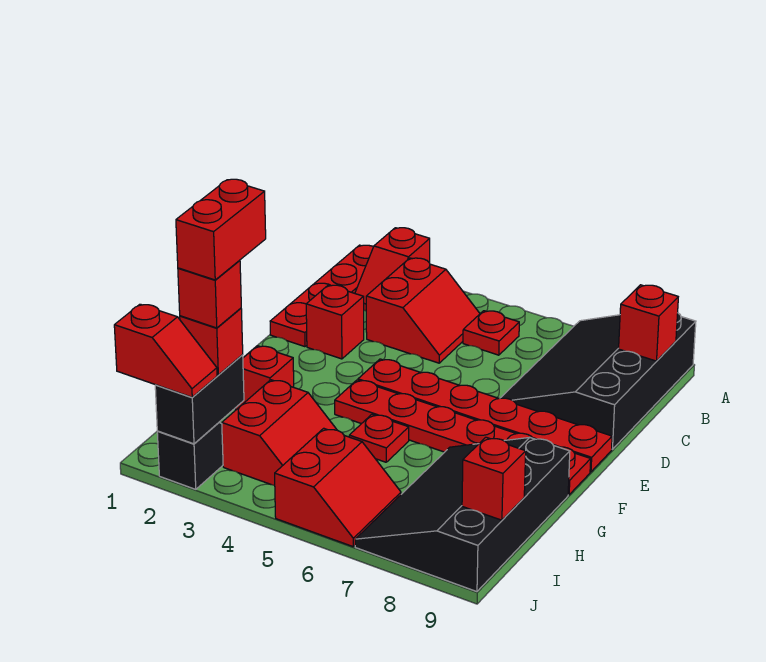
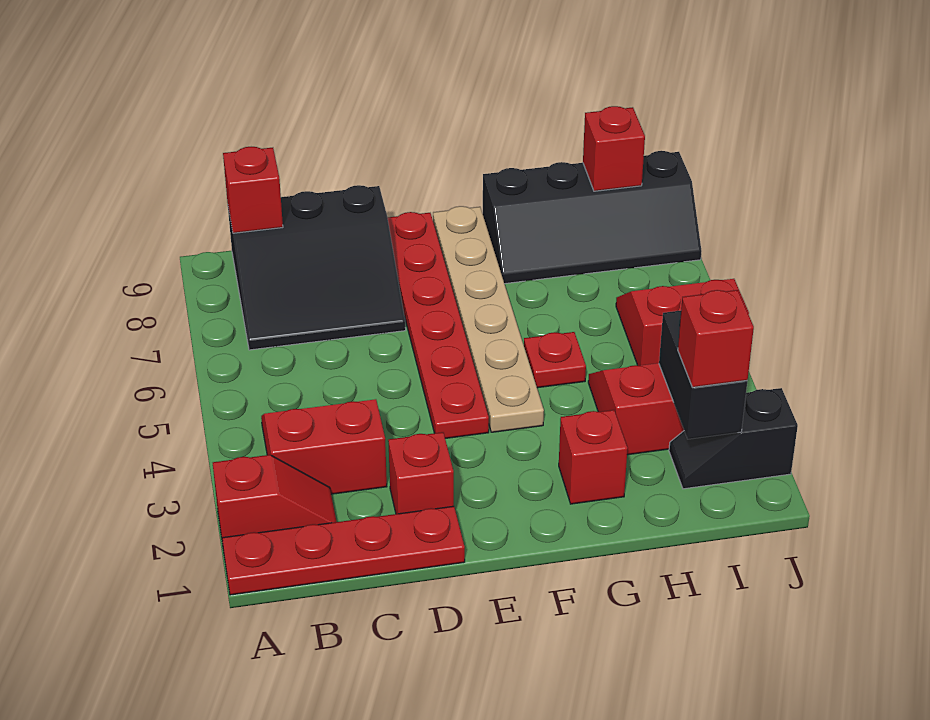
black slope A7:D9 level 1 top 9 -> black slope B7:D9 level 1 top 9
red plate B5 level 1 -> none
red plate F4:F9 level 1 -> tan plate F4:F9 level 1
black slope G7:J9 level 1 top 9 -> black slope G8:J9 level 1 top 9
red brick H2:I2 level 5 -> none
black brick I2:J2 level 2 -> black brick I2:I3 level 2
red brick I2 level 4 -> none
red slope J1:J2 level 3 top 1 -> none

